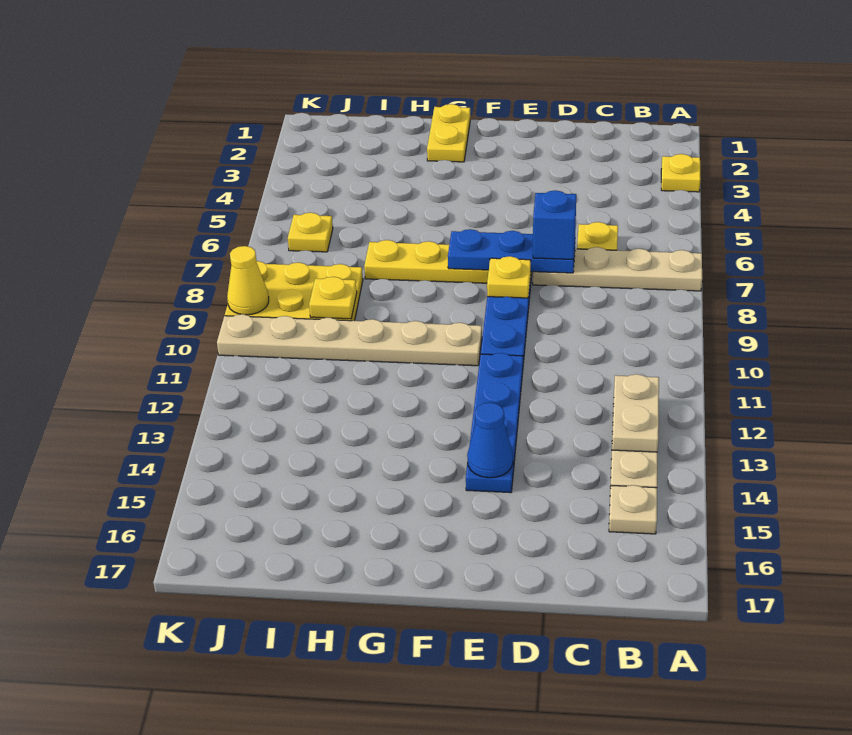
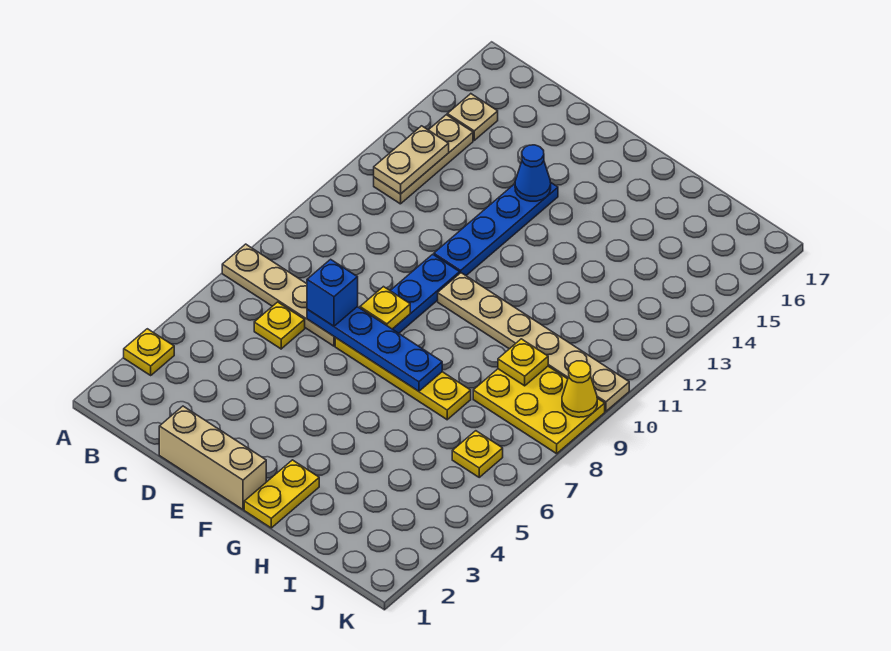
none -> tan brick D1:F1 level 1
blue plate D7:F7 level 2 -> blue plate D7:G7 level 2

